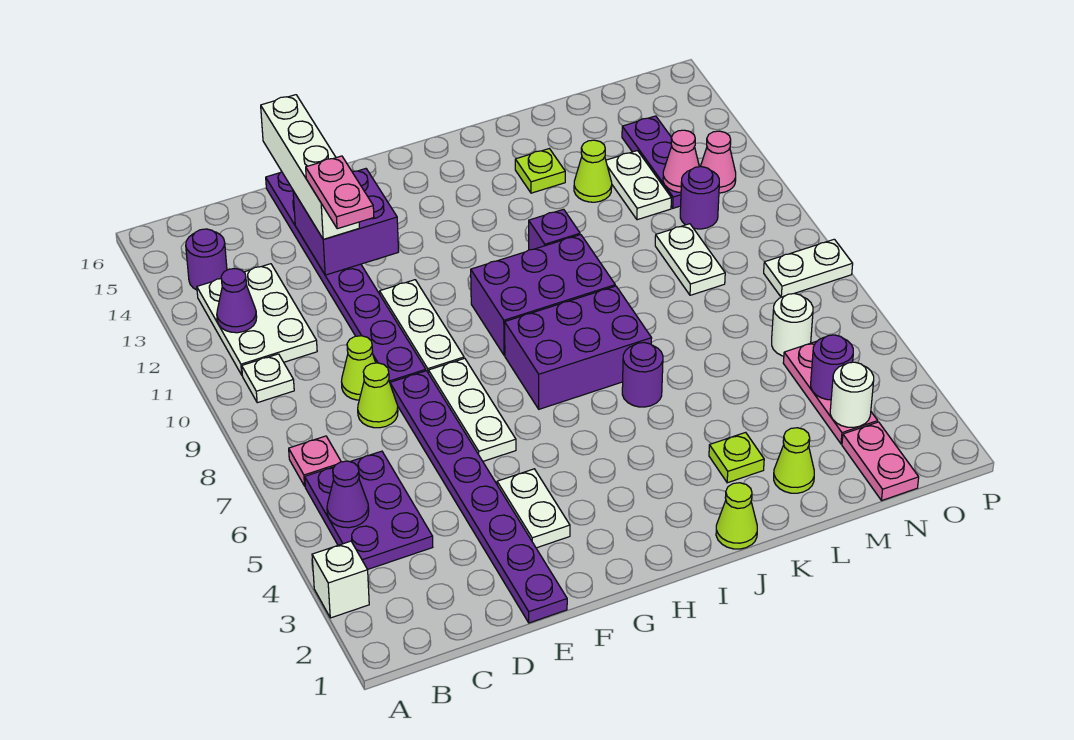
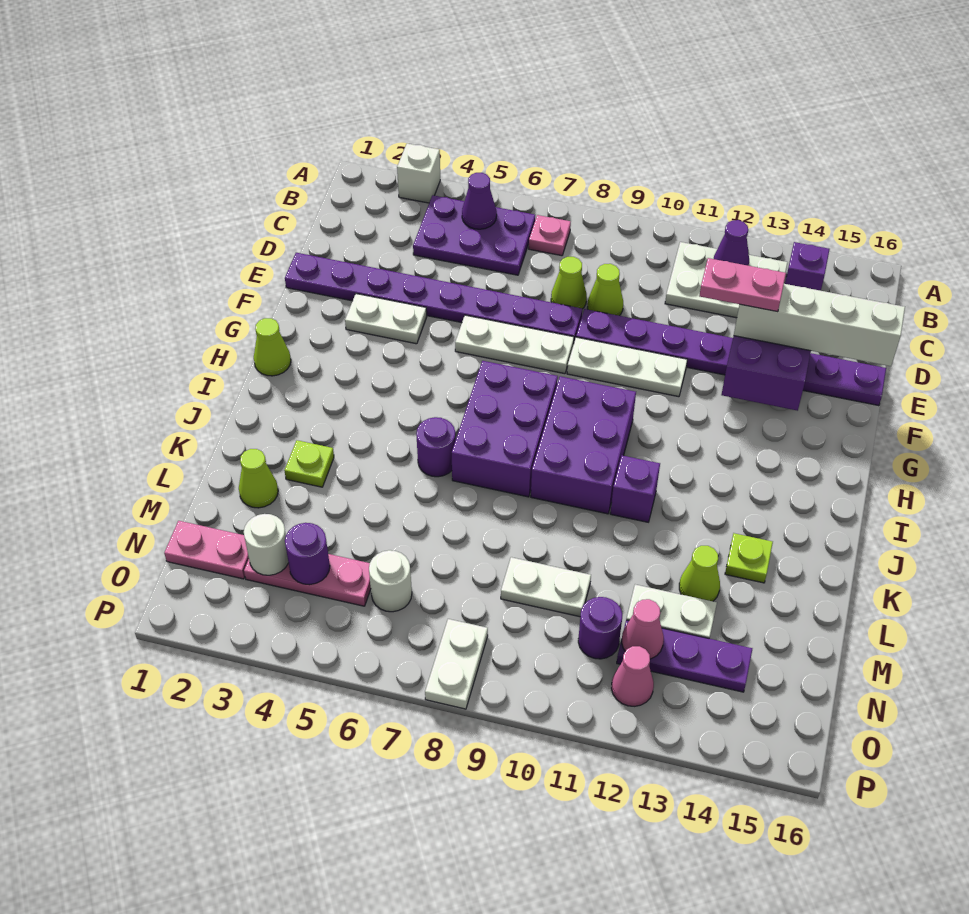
white plate B10 level 1 -> none
purple round brick B14 level 1 -> purple brick B14 level 1
lime cone J1 level 1 -> lime cone H1 level 1

